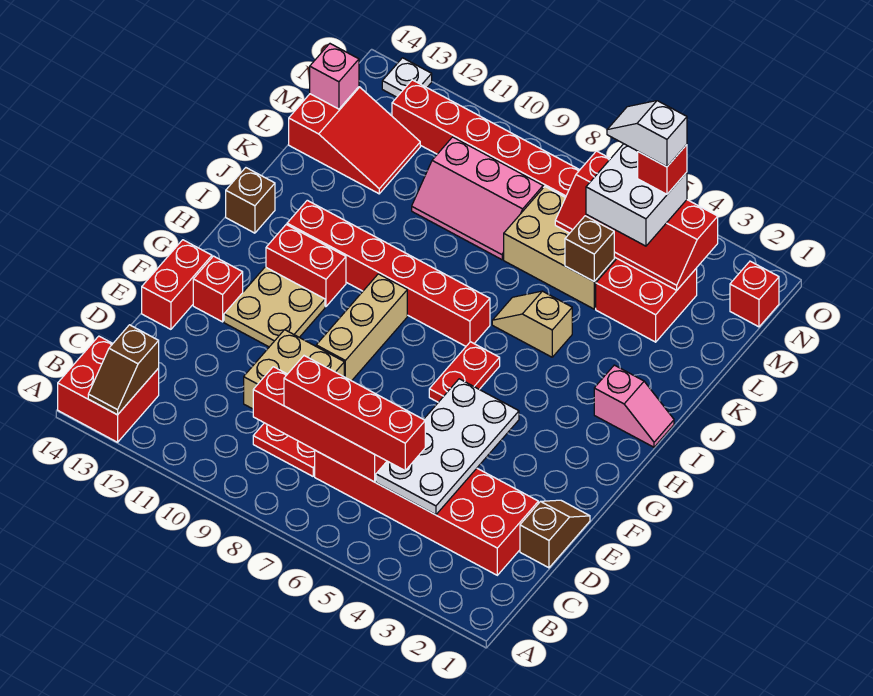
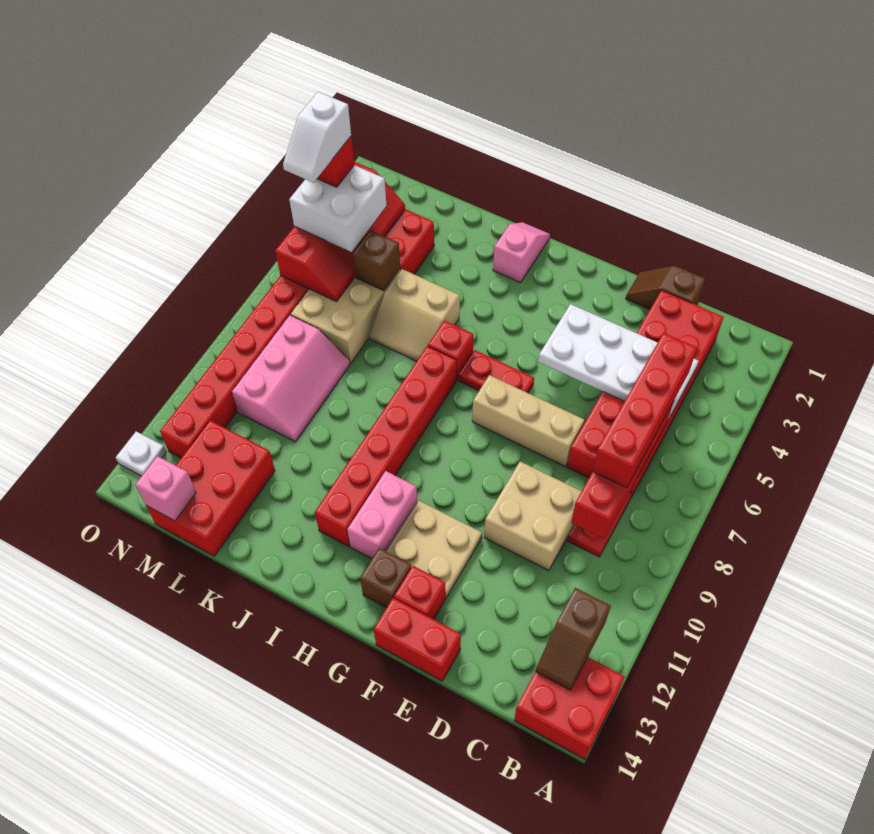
brown slope A13:B13 level 2 top B -> brown slope B12:B13 level 2 top 12
tan brick F9:H9 level 1 -> tan brick E7:G7 level 1
red brick H11:H12 level 1 -> pink brick H11:H12 level 1
brown brick I14 level 1 -> brown brick G13 level 1
tan slope J5:J6 level 1 top 5 -> tan slope J5:K6 level 1 top 5
red slope L12:M14 level 1 top 14 -> red brick L12:M14 level 1
red brick N1 level 1 -> red brick I6 level 1

